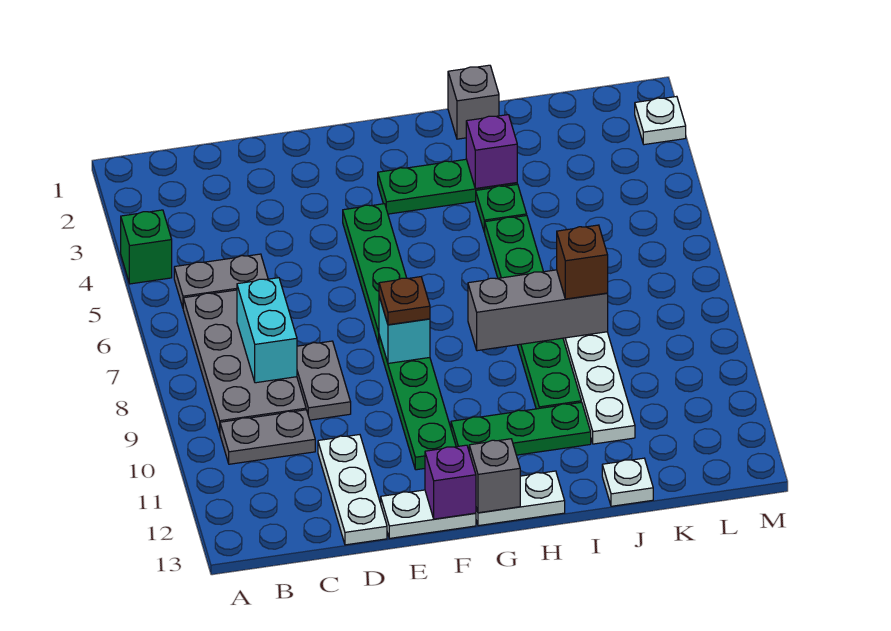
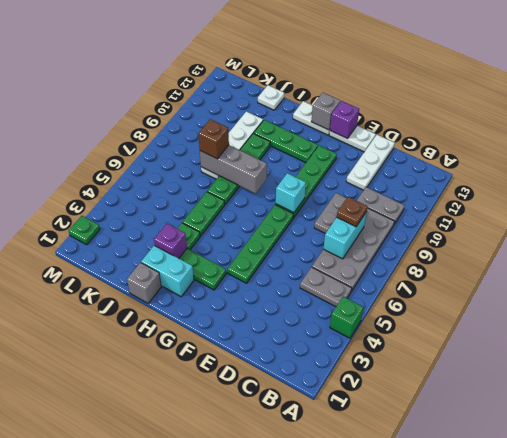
brown plate F8 level 3 -> brown plate C8 level 3
none -> cyan brick H2:I2 level 1
white plate M2 level 1 -> green plate M2 level 1

